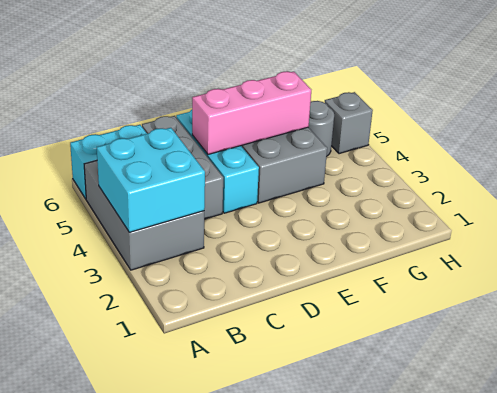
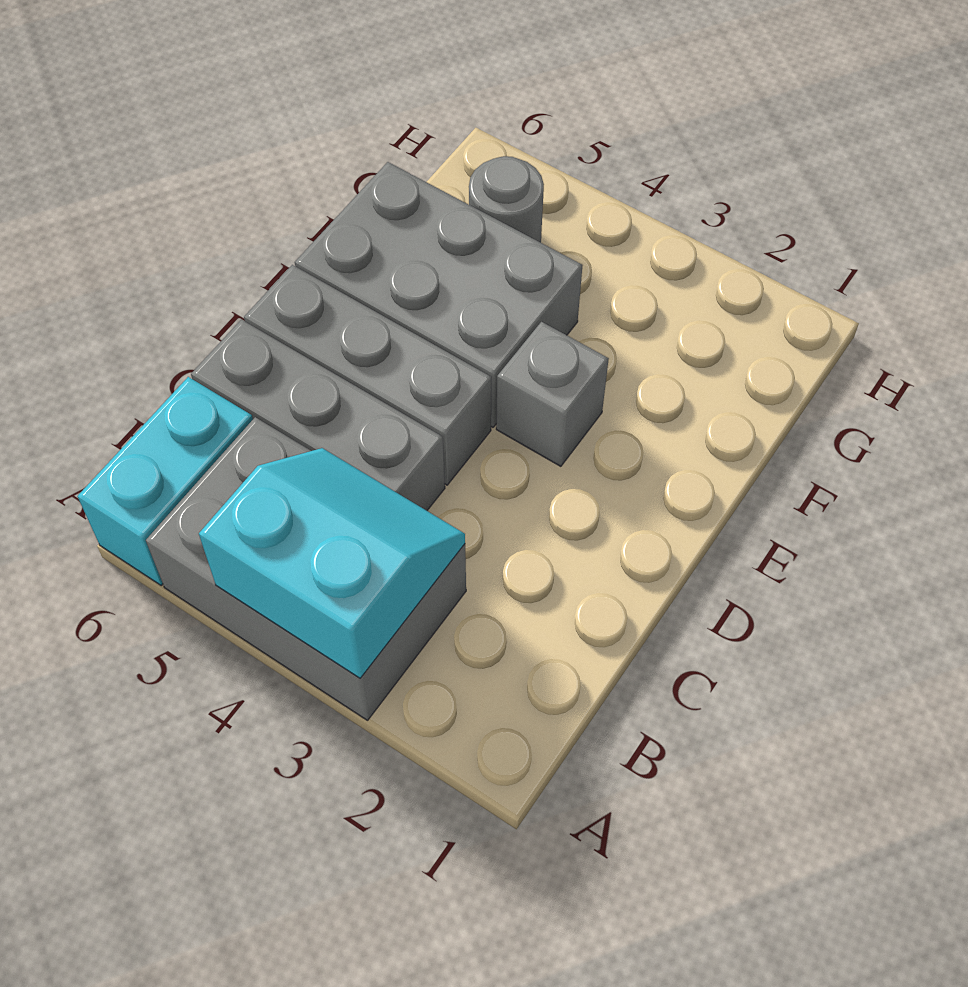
cyan brick A3:B4 level 2 -> cyan slope A3:B4 level 2 top A
cyan brick D4:D6 level 1 -> grey brick D4:D6 level 1
pink brick D5:F5 level 2 -> none
grey brick H5 level 1 -> grey brick E3 level 1

